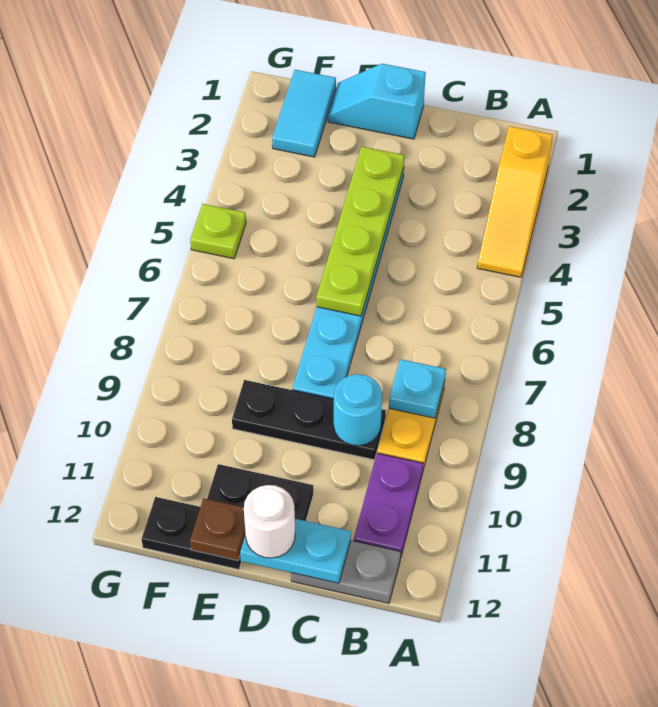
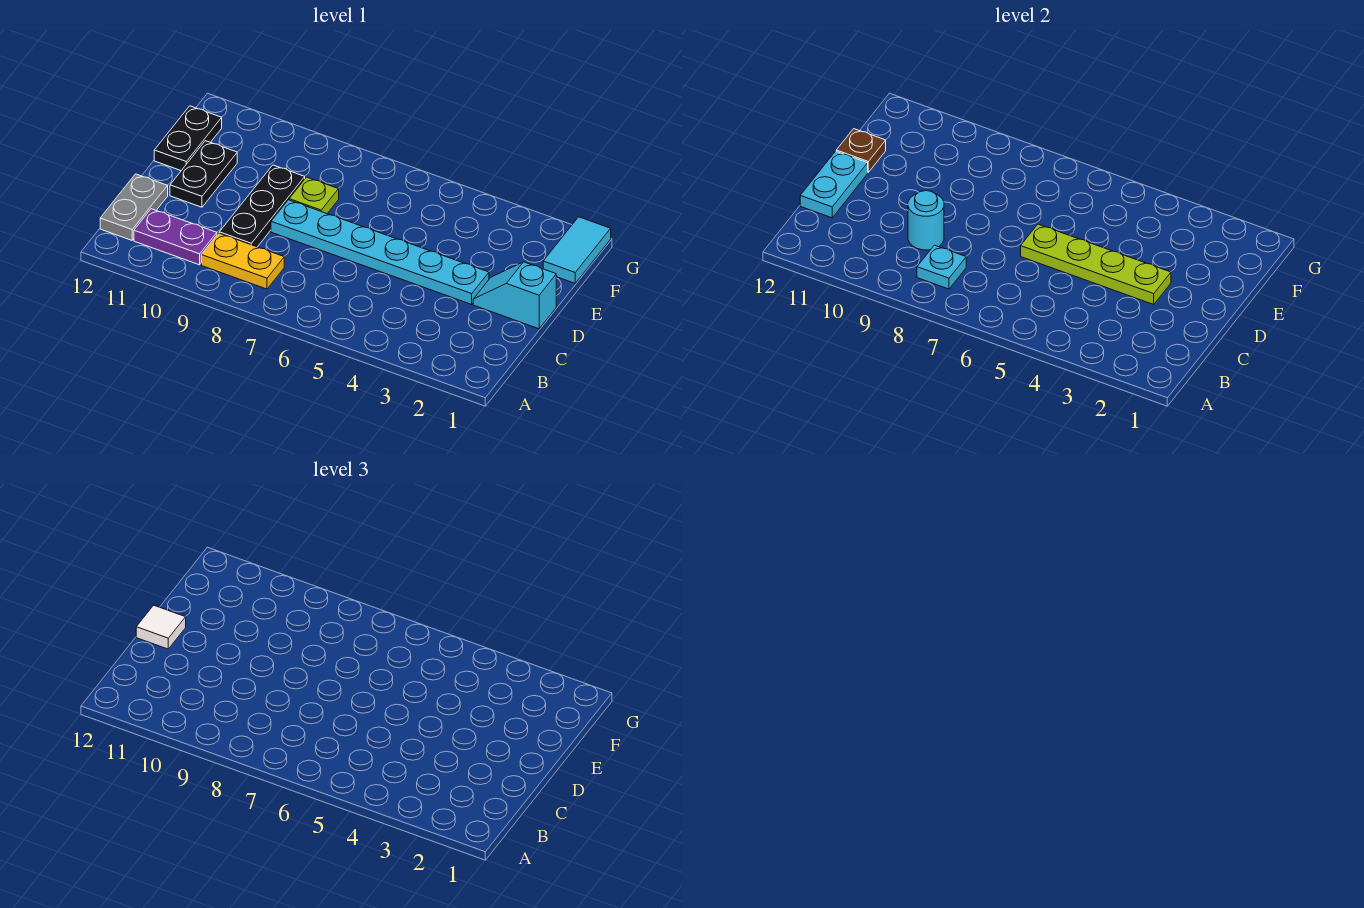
yellow slope A2:A4 level 1 top 2 -> none
cyan slope D1:E1 level 1 top D -> cyan slope D1:D2 level 1 top 1
white round brick D12 level 3 -> white tile D12 level 3
cyan tile F1:F2 level 1 -> cyan tile F1:G1 level 1
lime plate G5 level 1 -> lime plate E8 level 1

